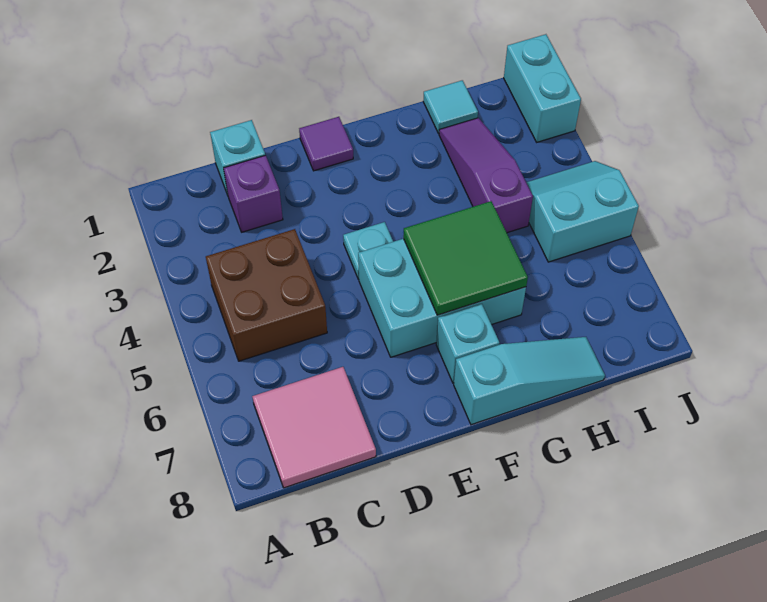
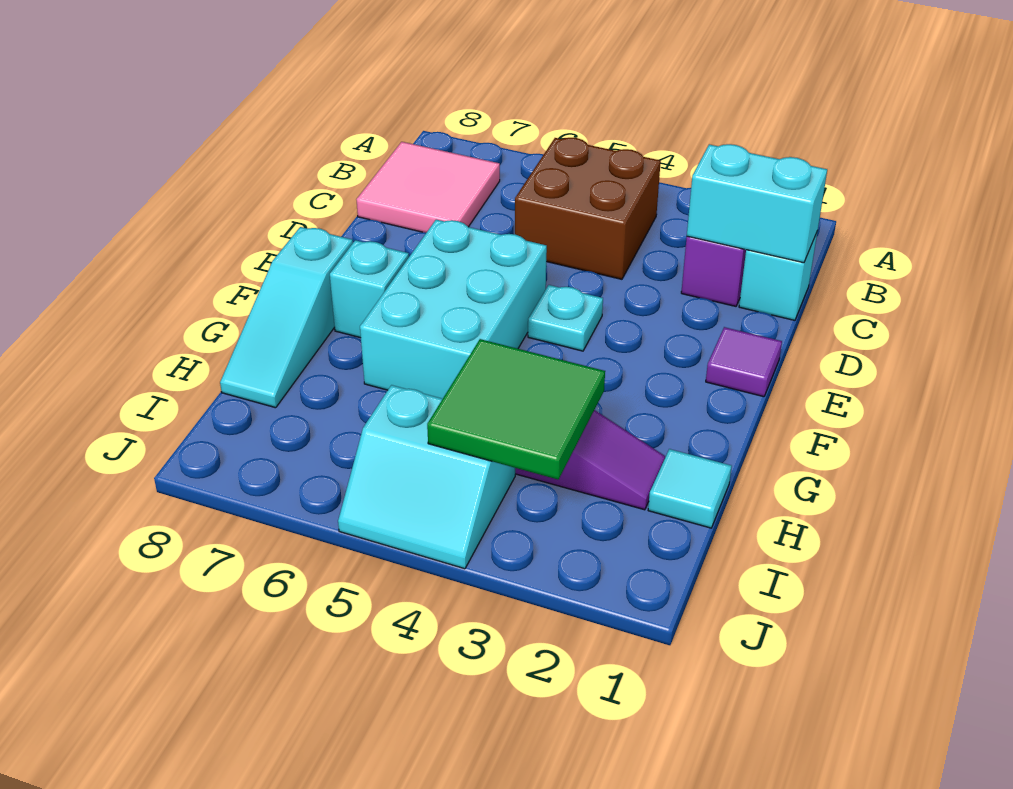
green tile F5:G6 level 2 -> green tile H3:I4 level 2
cyan slope I4:J5 level 1 top 5 -> cyan slope I4:J5 level 1 top I
cyan brick J1:J2 level 1 -> cyan brick C1:C2 level 2

